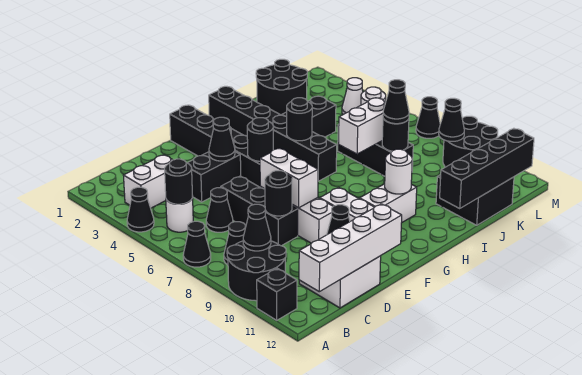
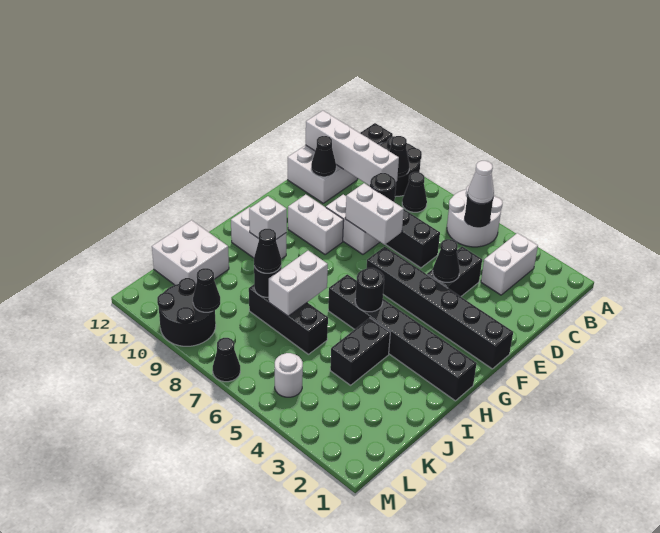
black cone A4 level 1 -> none
black cone A7 level 1 -> none
white round brick B5 level 1 -> white round brick A5:B6 level 1
white brick B12:E12 level 2 -> white brick C9:C12 level 2
black cone C6 level 1 -> none
black round brick F5 level 2 -> none
white brick G10:H10 level 1 -> white brick H10:H11 level 1
white round brick H10 level 2 -> white brick H10 level 2
black brick I12:L12 level 2 -> none
black round brick J1:K2 level 1 -> none
black brick J11:K12 level 1 -> white brick J11:K12 level 1
white cone L4 level 1 -> white cone B5 level 3

